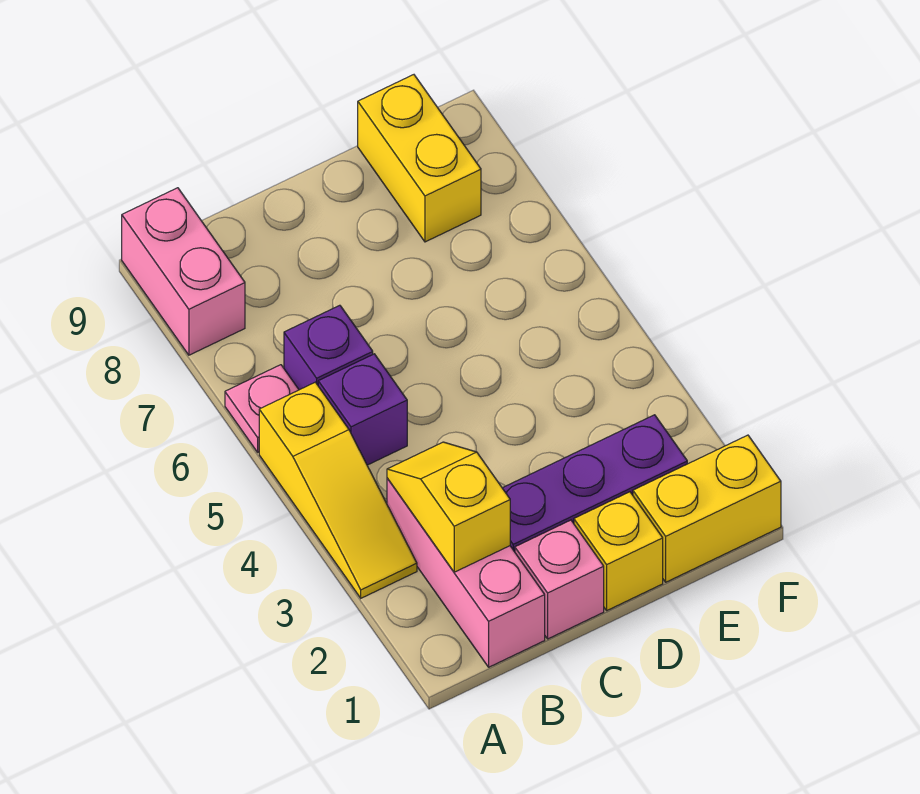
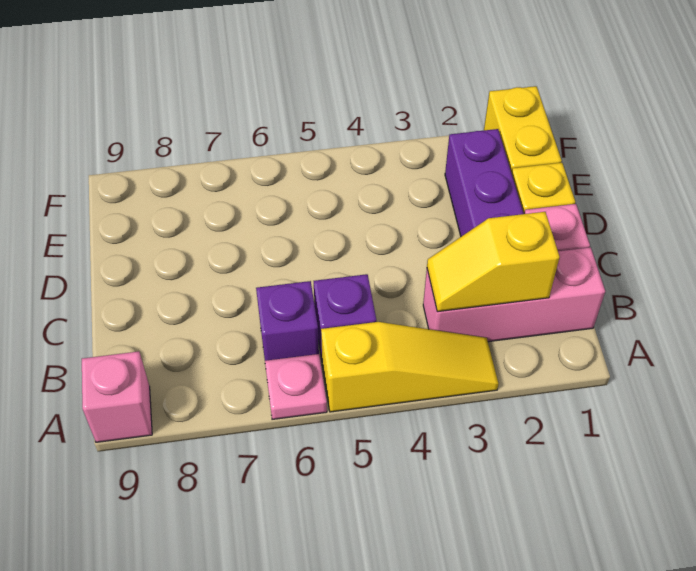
pink brick A8:A9 level 1 -> pink brick A9 level 1
yellow brick E8:E9 level 1 -> none

